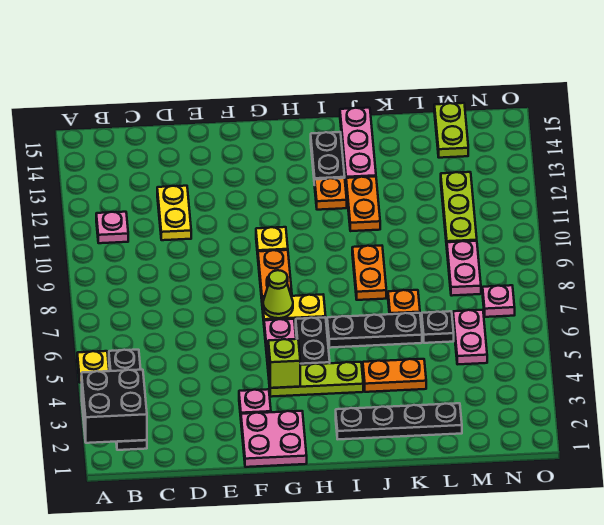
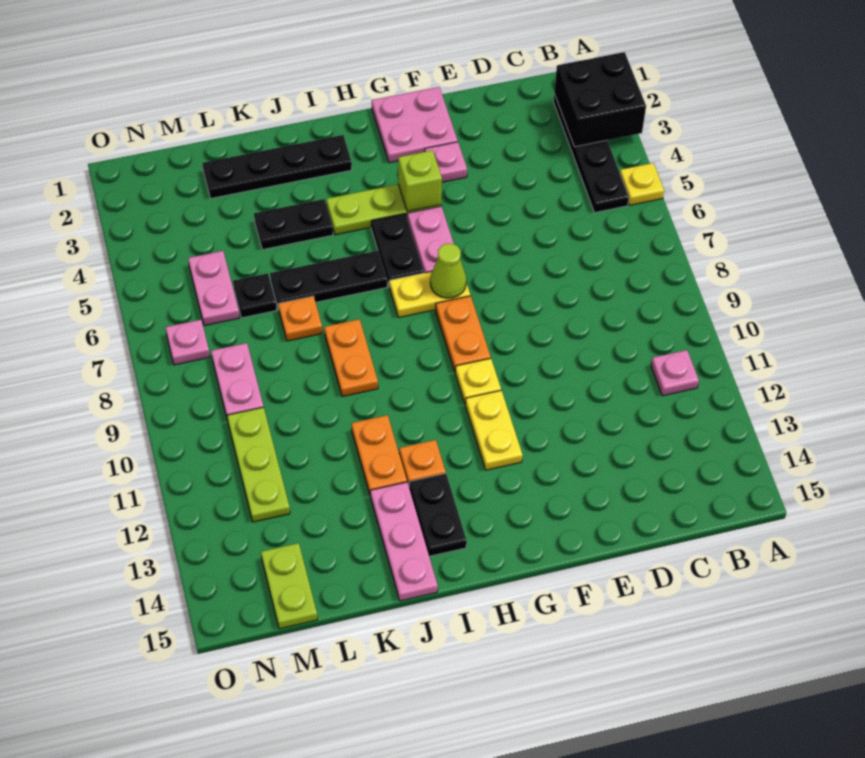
yellow plate D11:D12 level 1 -> yellow plate G11:G12 level 1
orange plate J4:K4 level 1 -> black plate J4:K4 level 1

